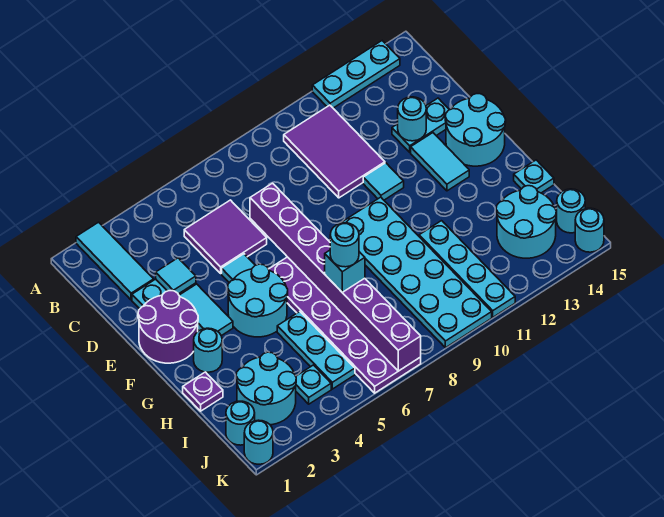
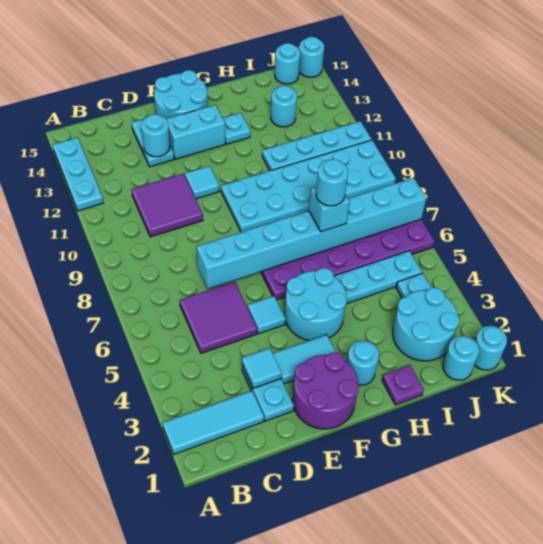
purple tile B10:D11 level 1 -> purple tile C10:D11 level 1
purple brick D7:K7 level 2 -> cyan brick D7:K7 level 2
cyan tile E13:F13 level 1 -> cyan brick E13:F13 level 1
cyan plate H15 level 1 -> cyan plate G13 level 1
cyan round brick I13:J14 level 1 -> cyan round brick I13 level 1

